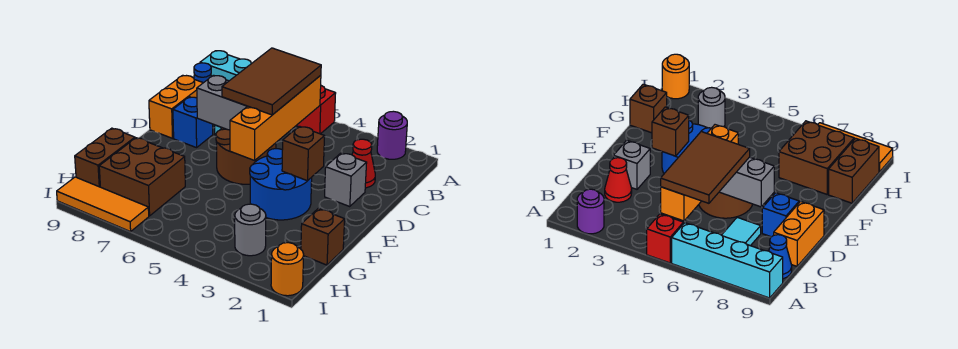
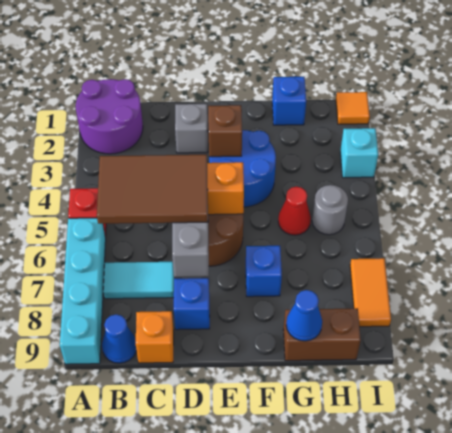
purple round brick A2 level 1 -> purple round brick A1:B2 level 1
red cone C2 level 1 -> red cone G5 level 1
orange brick C9:D9 level 1 -> orange brick C9 level 1
none -> blue brick F7 level 1
brown brick G1 level 1 -> blue brick G1 level 1
brown brick G7:H8 level 1 -> none
none -> blue cone G9 level 2
grey round brick H3 level 1 -> grey round brick H5 level 1
orange round brick I1 level 1 -> orange tile I1 level 1
none -> cyan brick I3 level 1
orange tile I7:I9 level 1 -> orange tile I7:I8 level 1

